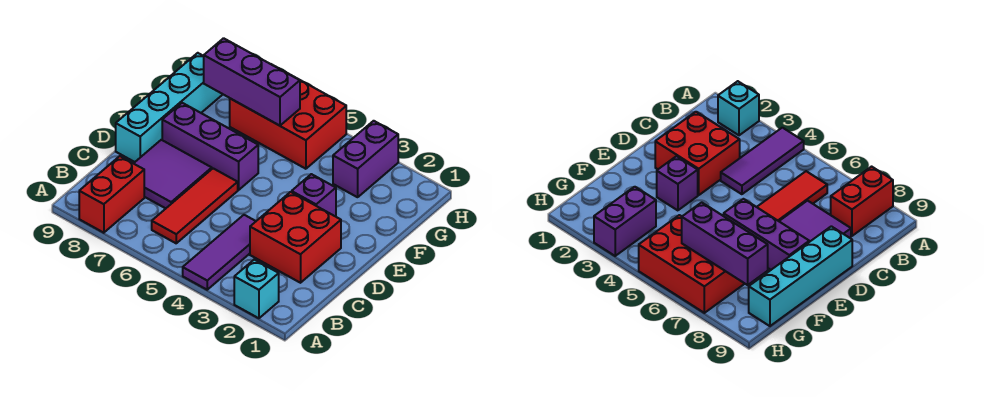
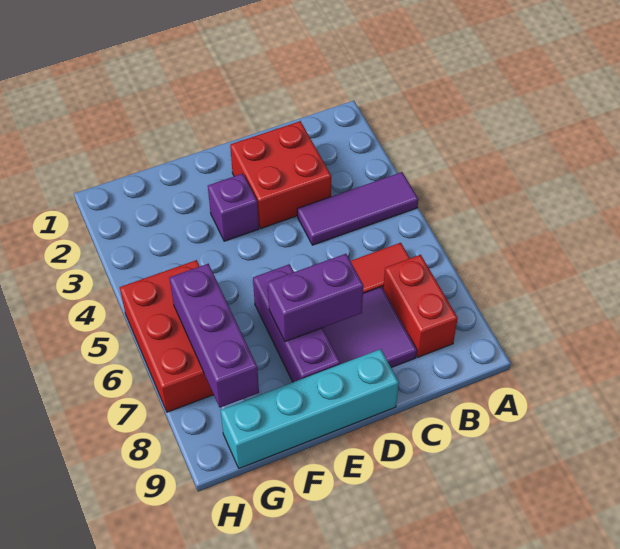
cyan brick A2 level 1 -> none
red brick A8:B8 level 1 -> red brick B7:B8 level 1
purple brick G3:H3 level 1 -> purple brick D7:E7 level 2

